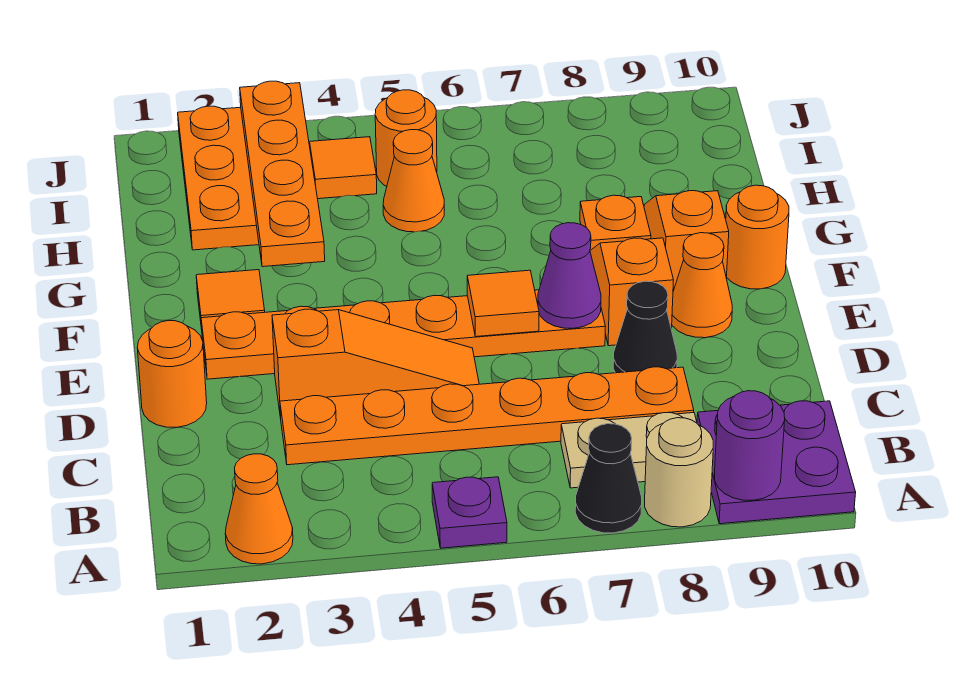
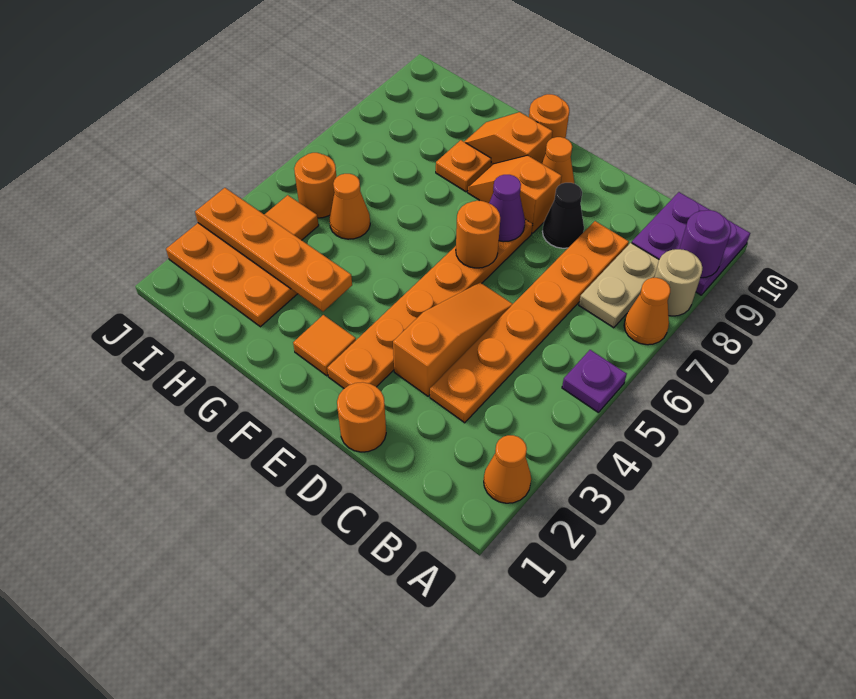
black cone A7 level 1 -> orange cone A7 level 1
orange tile E6 level 2 -> orange round brick E6 level 2

